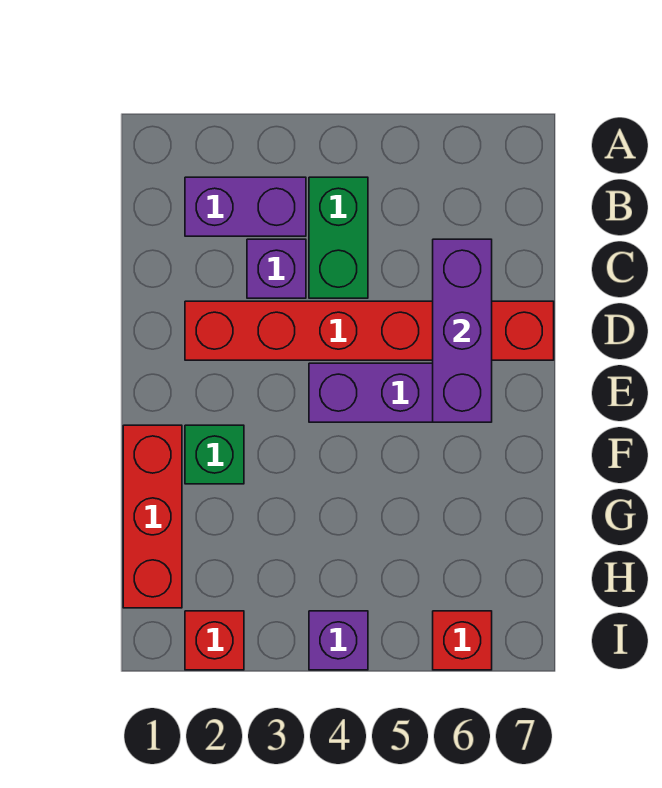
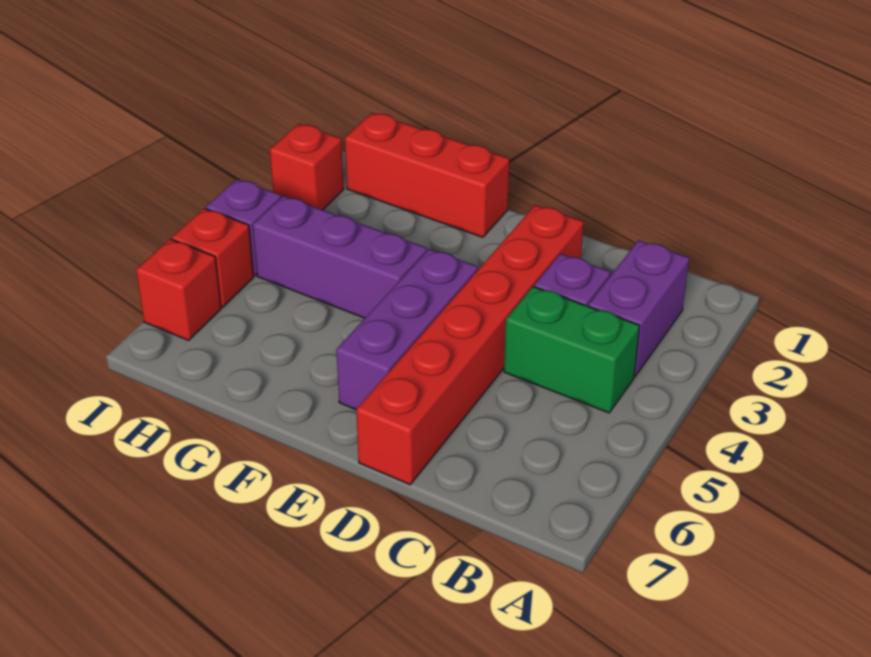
purple brick C6:E6 level 2 -> purple brick F4:H4 level 1
green brick F2 level 1 -> none
none -> red brick I5 level 1

